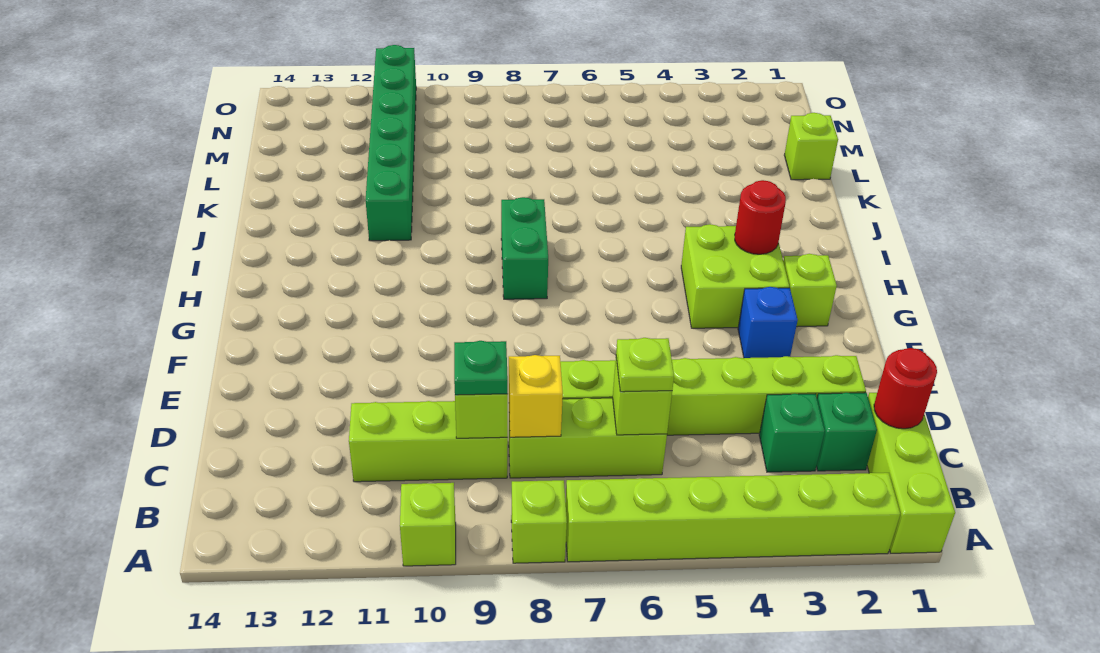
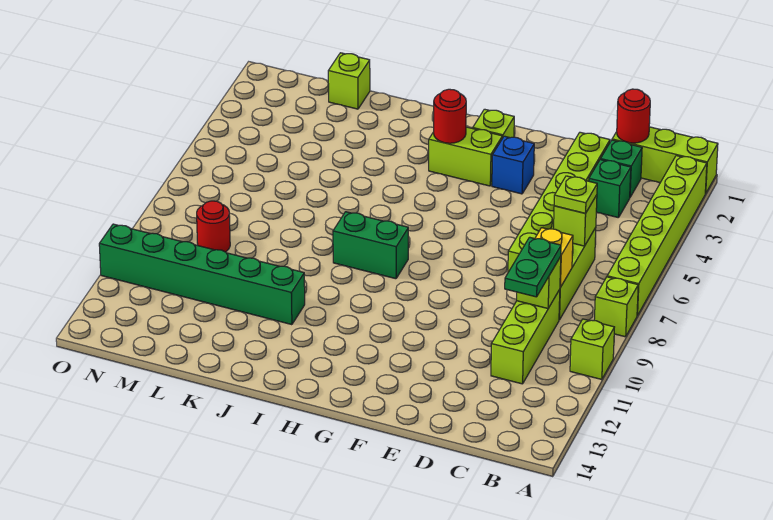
green plate C9 level 3 -> green plate C9:C10 level 3
lime brick G3:H4 level 1 -> lime brick G3:H3 level 1
none -> red round brick M9 level 1

